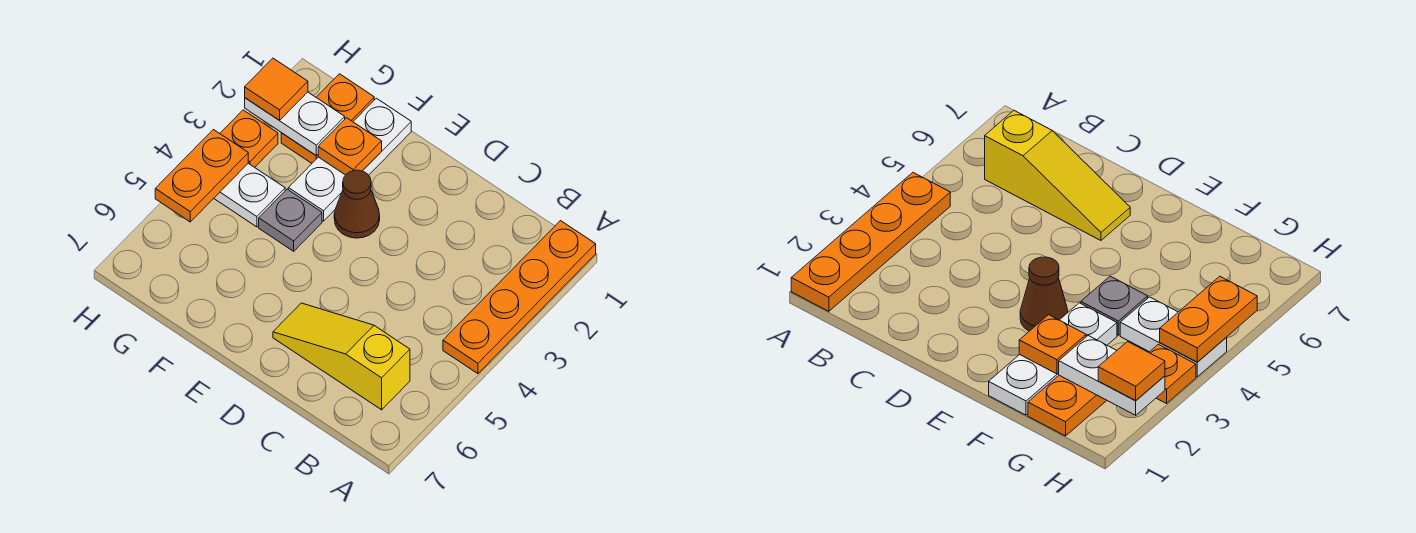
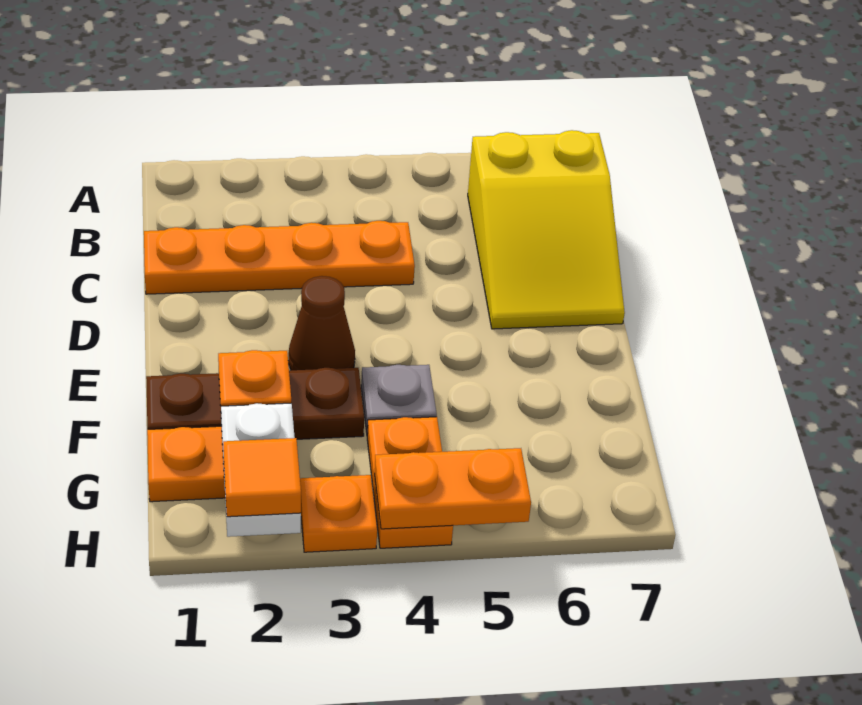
orange plate A1:A4 level 1 -> orange plate C1:C4 level 1
yellow slope B6:D6 level 1 top B -> yellow slope B6:D7 level 1 top B
white plate F1:F3 level 1 -> brown plate F1:F3 level 1
white plate G4:H4 level 1 -> orange plate G4:H4 level 1

